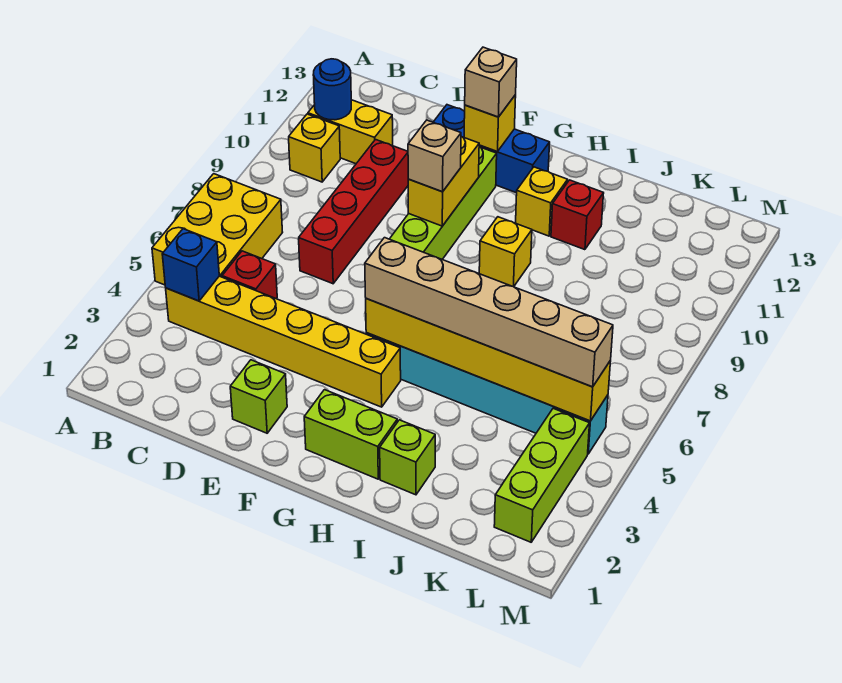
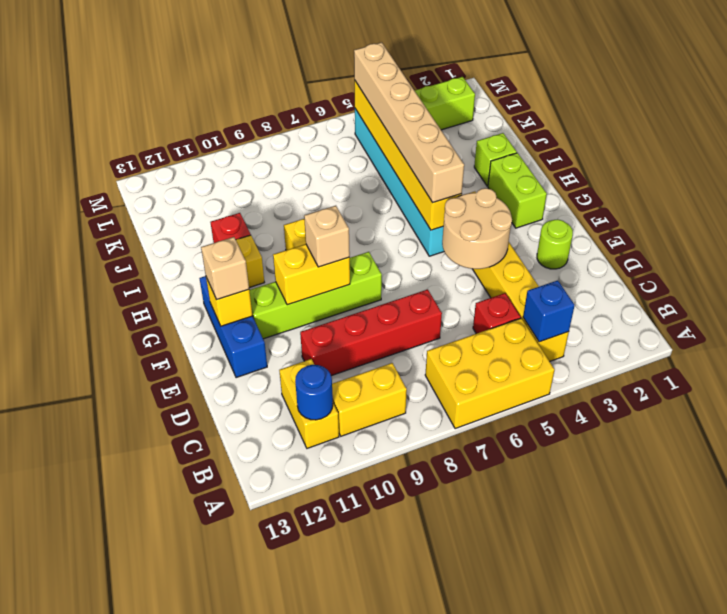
yellow brick B10 level 1 -> yellow brick B9:B10 level 1
lime brick E2 level 1 -> lime round brick E2 level 1
none -> tan round brick E4:F5 level 2

